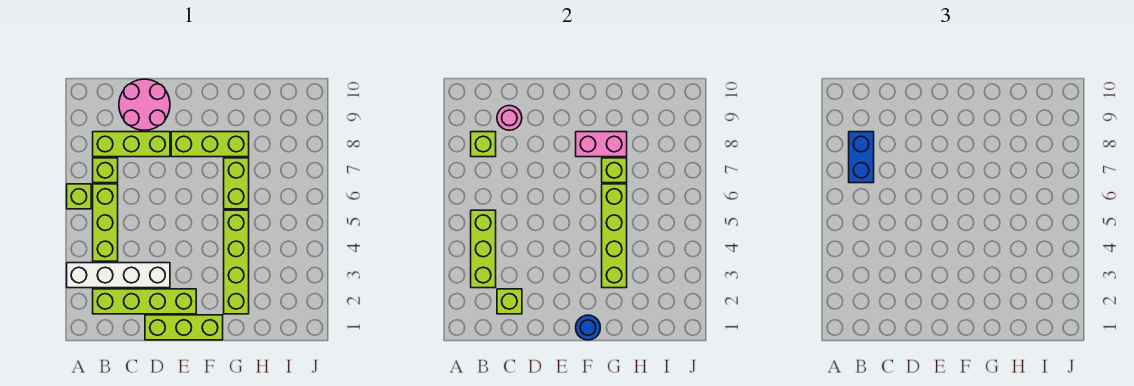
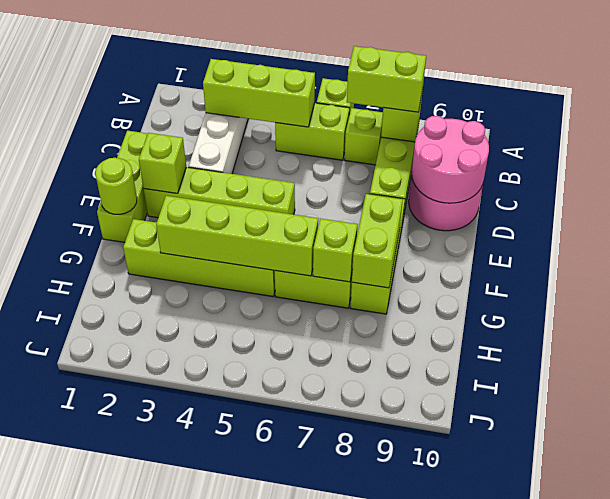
lime brick B2:E2 level 1 -> lime brick E2:E5 level 1
lime brick B4:B6 level 1 -> lime brick B5:B6 level 1
blue brick B7:B8 level 3 -> lime brick B7:B8 level 3
lime brick C2 level 2 -> lime brick E2 level 2
pink round brick C9 level 2 -> pink round brick C9:D10 level 2
blue round brick F1 level 2 -> lime round brick F1 level 2
pink brick F8:G8 level 2 -> lime brick F8:G8 level 2

